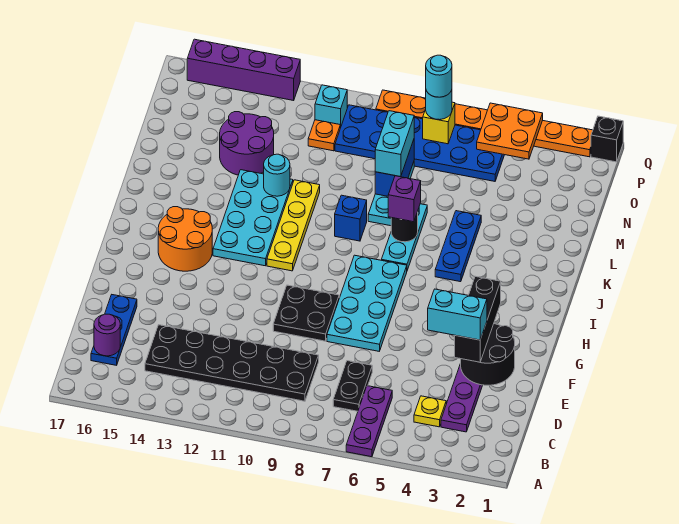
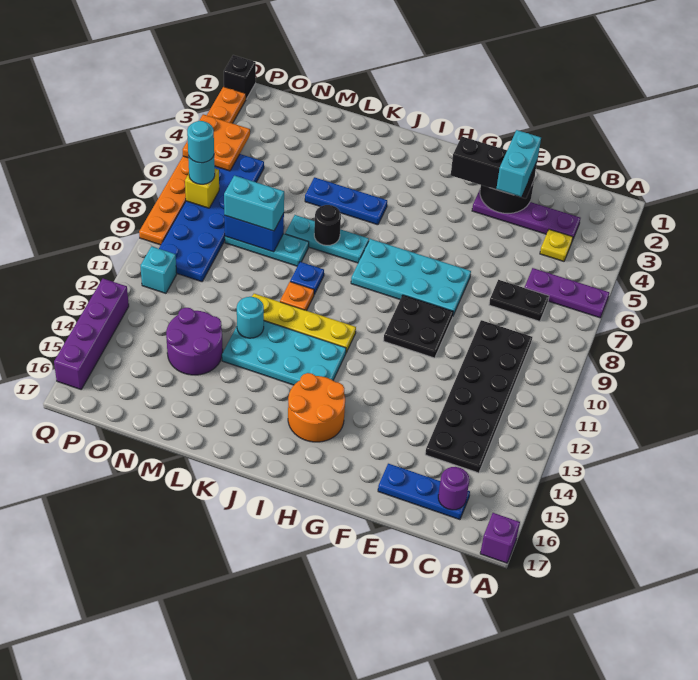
purple brick K7 level 3 -> purple brick A17 level 1
blue brick K9 level 1 -> blue plate K9 level 1
orange plate O11 level 1 -> orange plate K10 level 1

